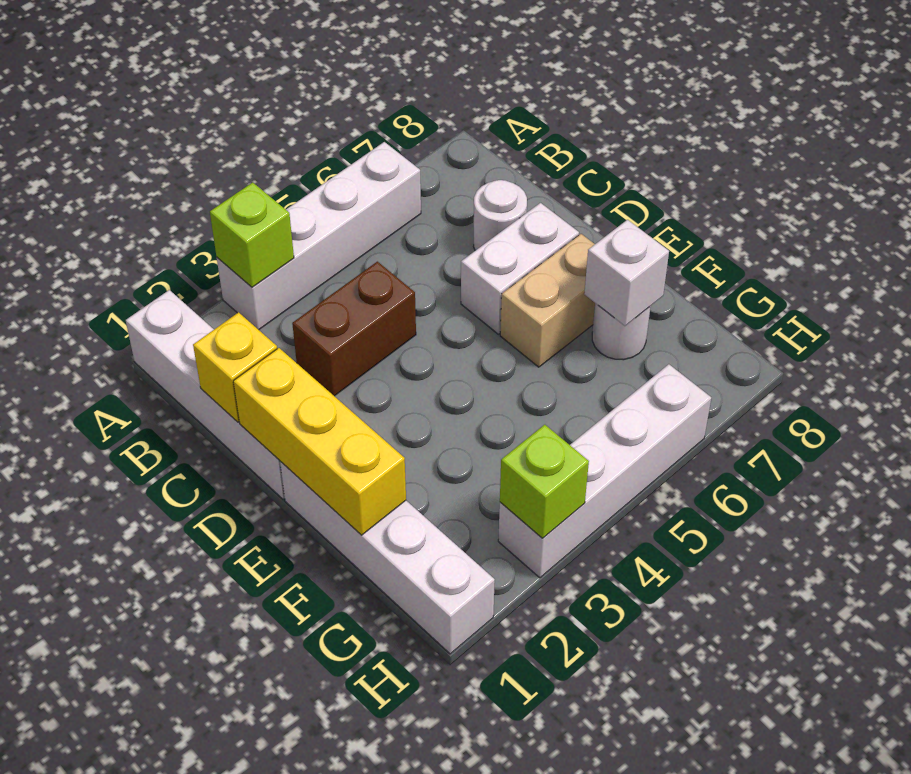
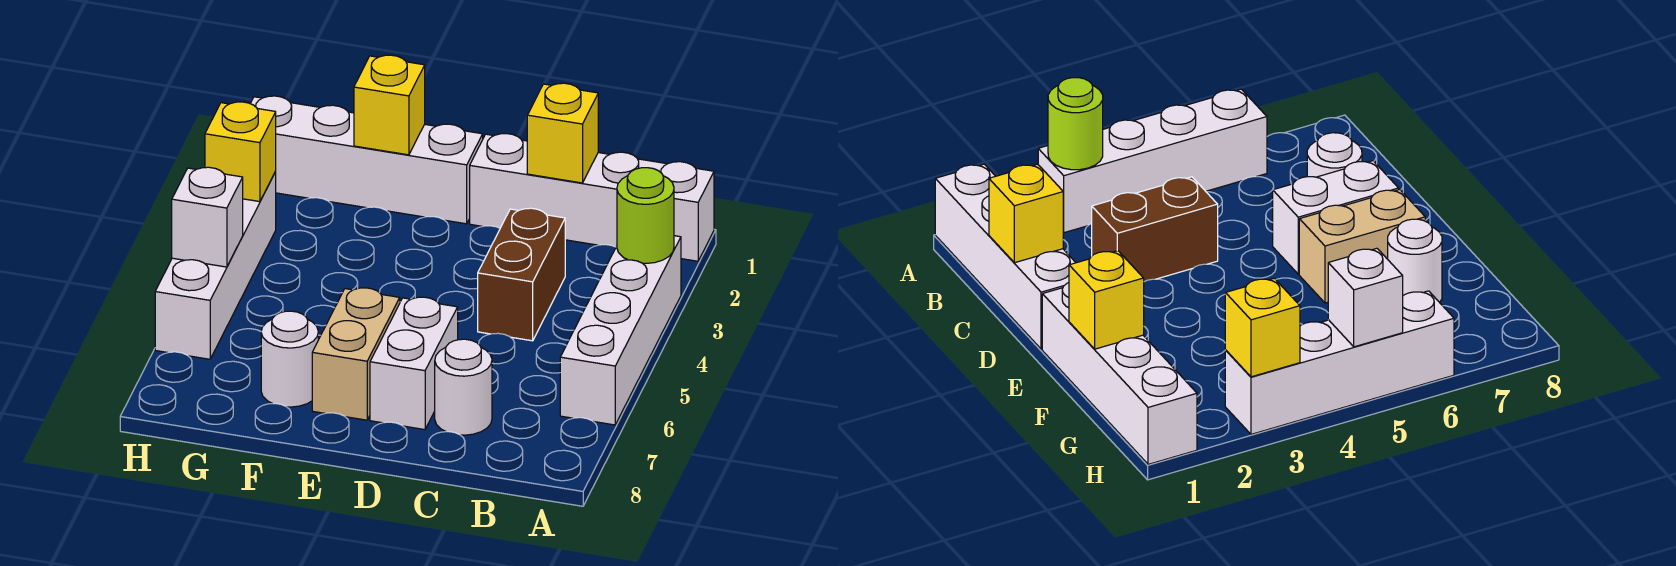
lime brick A3 level 2 -> lime round brick A3 level 2
yellow brick D1:F1 level 2 -> yellow brick F1 level 2
white brick F7 level 2 -> white brick H5 level 2
lime brick H3 level 2 -> yellow brick H3 level 2

